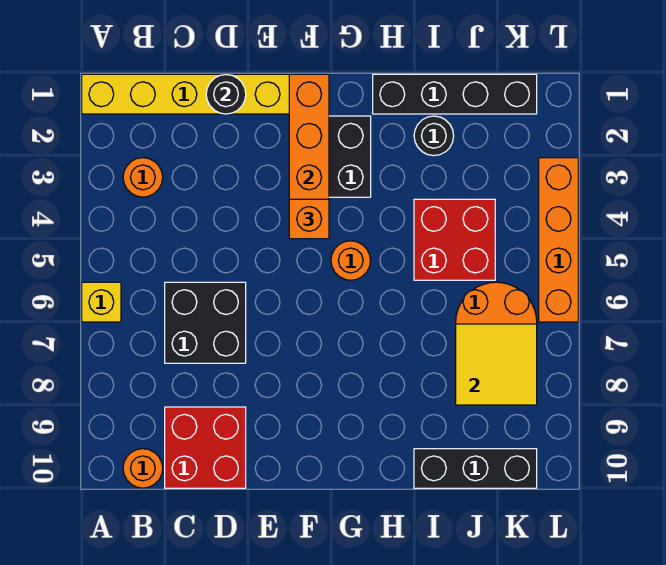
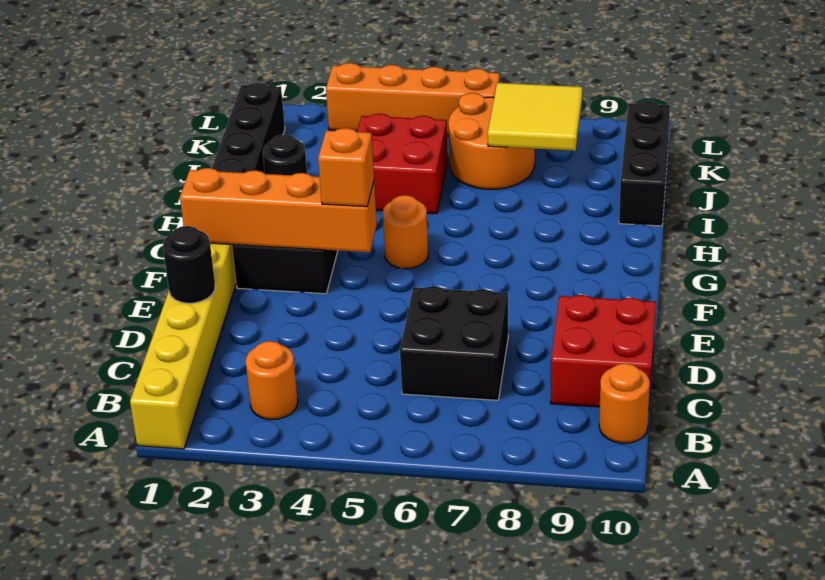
yellow brick A6 level 1 -> none

